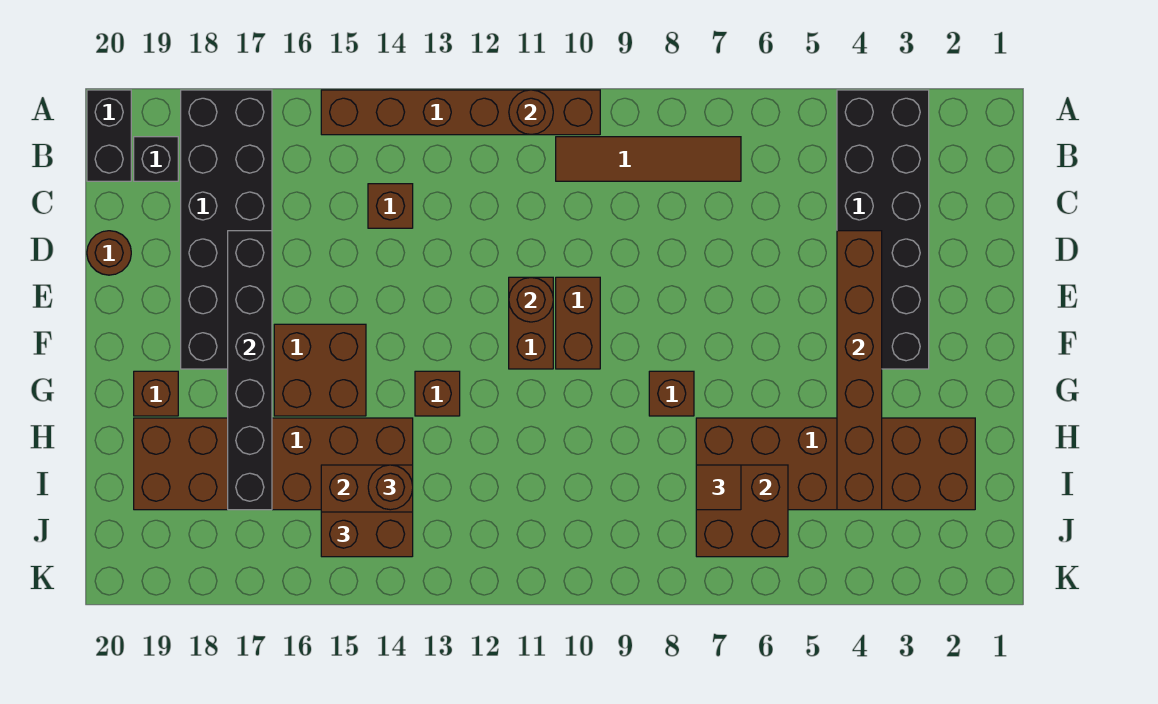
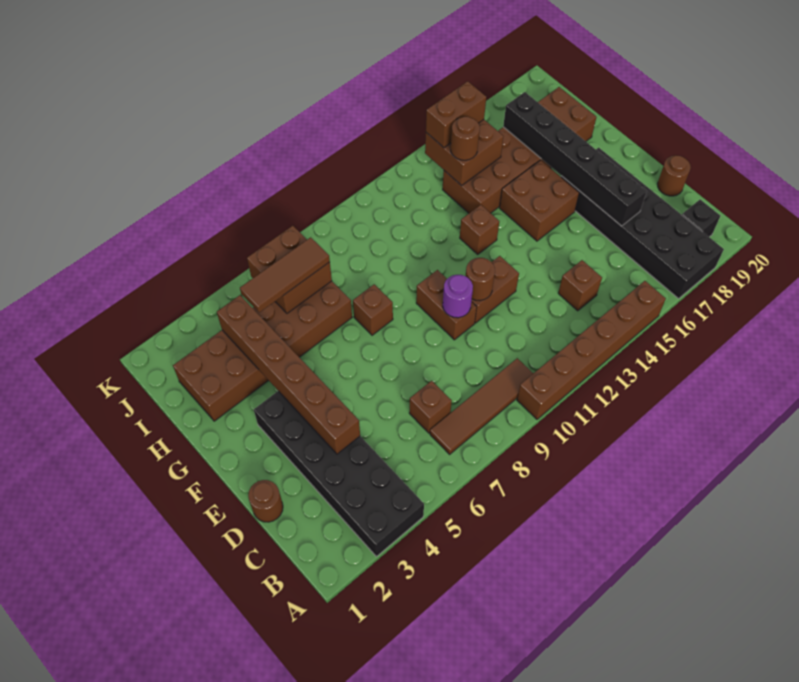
brown round brick A11 level 2 -> brown round brick D1 level 1
black brick A20:B20 level 1 -> none
none -> purple round brick E10 level 2
brown brick E11:F11 level 1 -> brown brick E11:E12 level 1
brown brick G19 level 1 -> brown brick C7 level 1
brown tile I7 level 3 -> brown tile I5:I7 level 3

